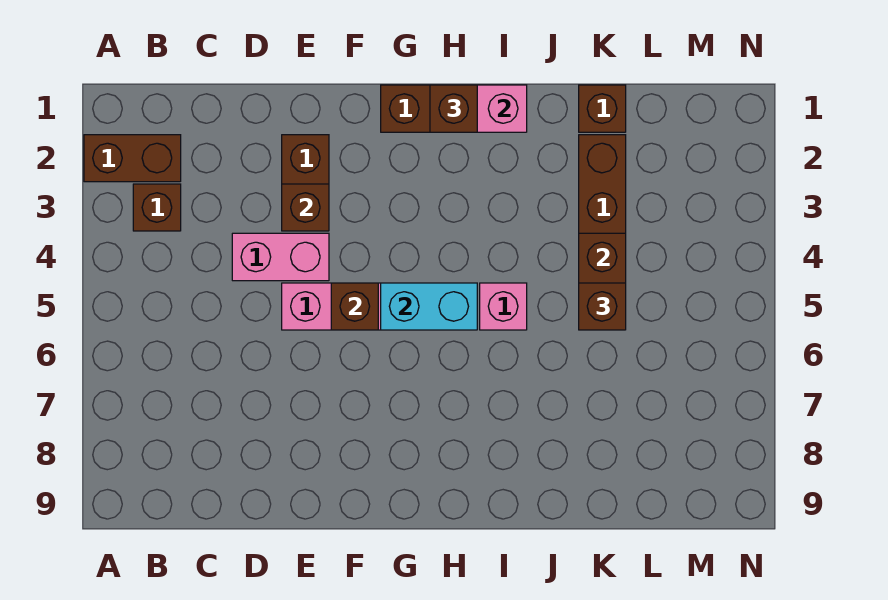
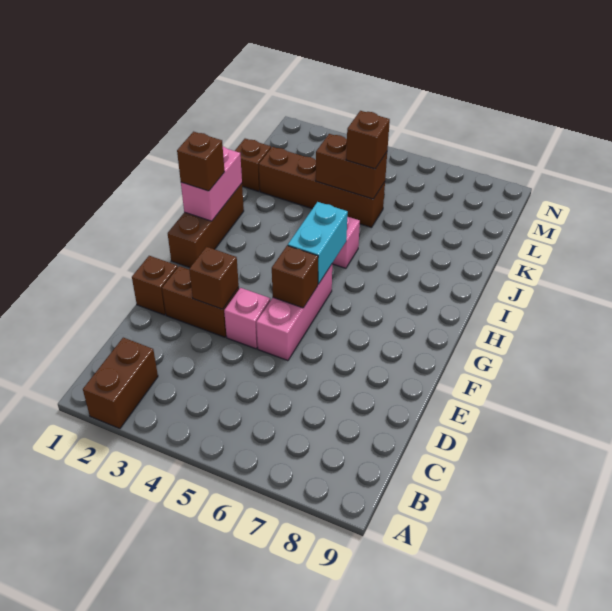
brown brick B3 level 1 -> brown brick E1 level 1
pink brick D4:E4 level 1 -> pink brick E4 level 1

